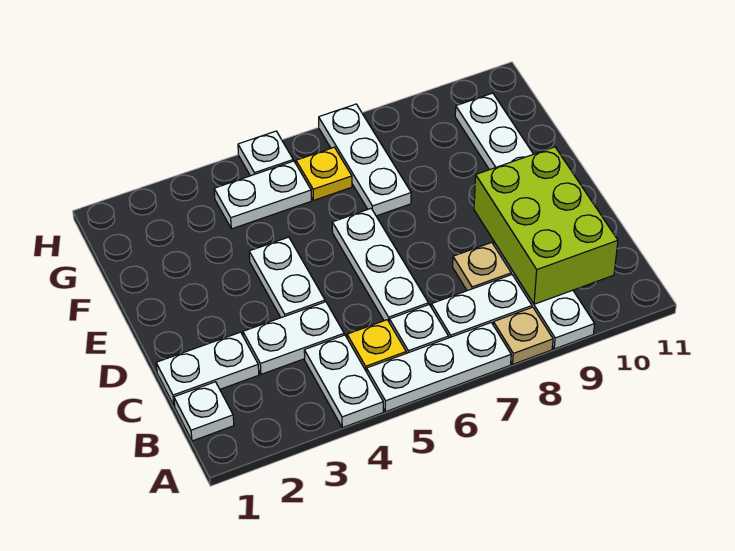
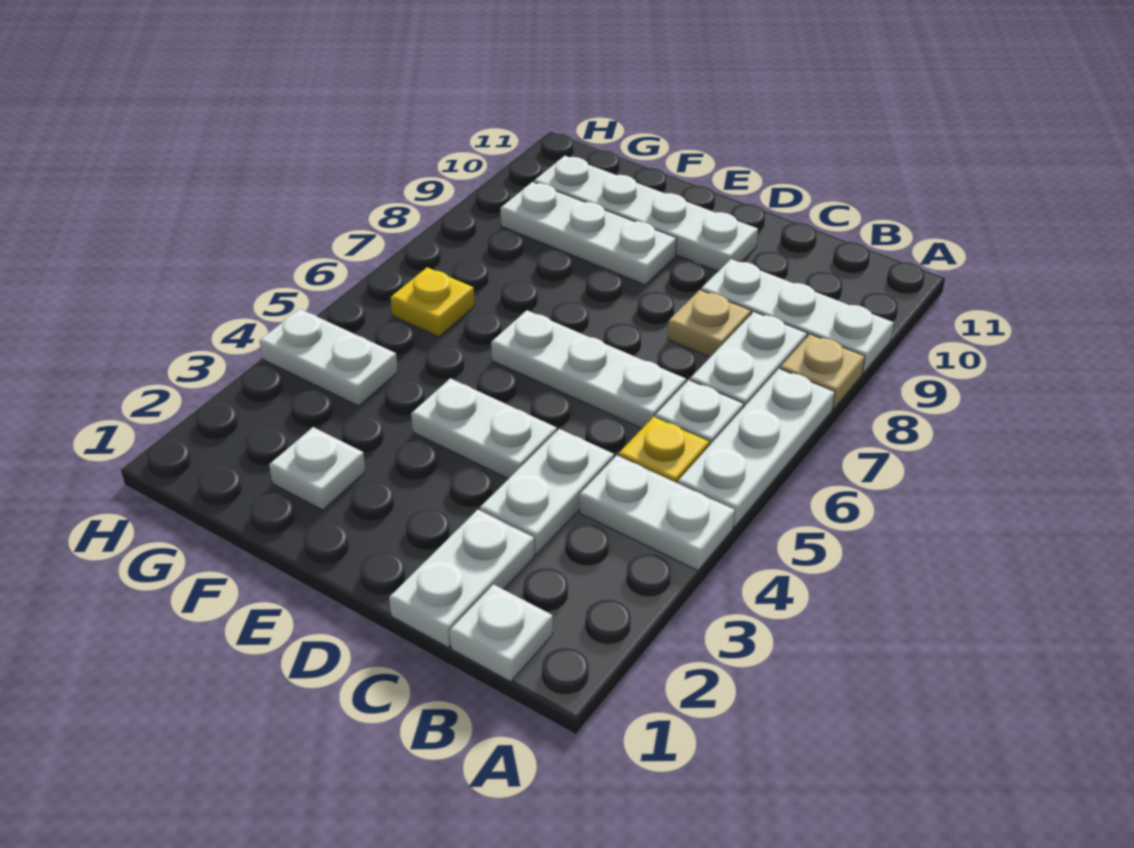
lime brick B9:D10 level 2 -> none
white plate F7:H7 level 1 -> white plate E9:G9 level 1
white plate G4:G5 level 1 -> white plate G4:H4 level 1
white plate H5 level 1 -> white plate F2 level 1

